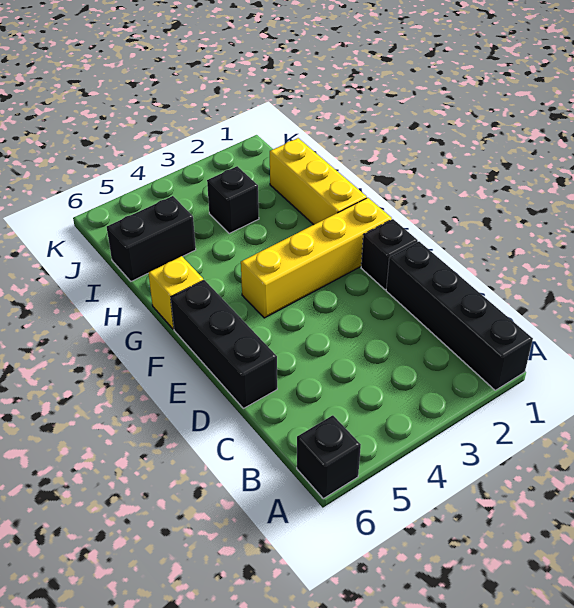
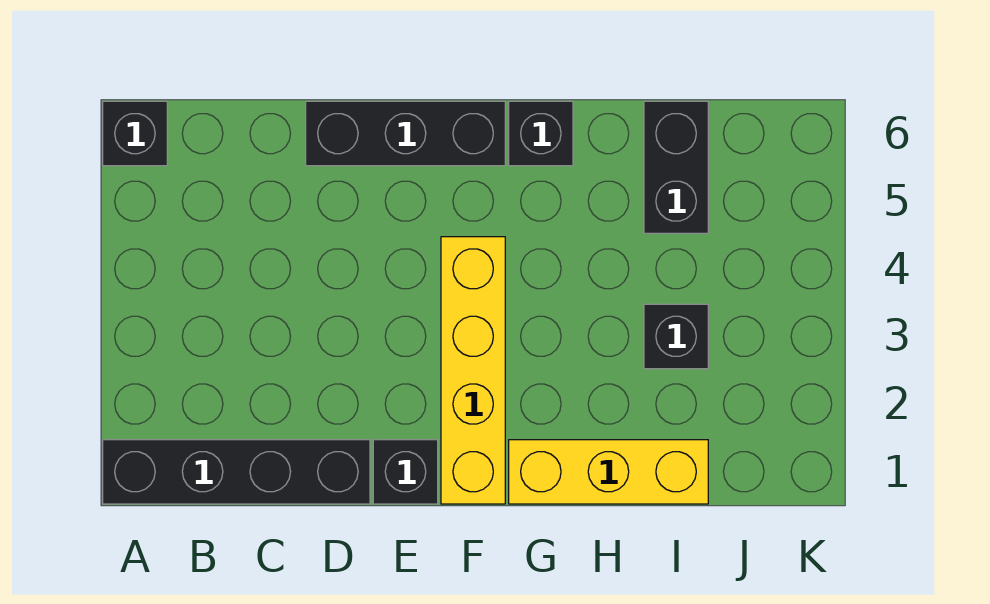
yellow brick G6 level 1 -> black brick G6 level 1

